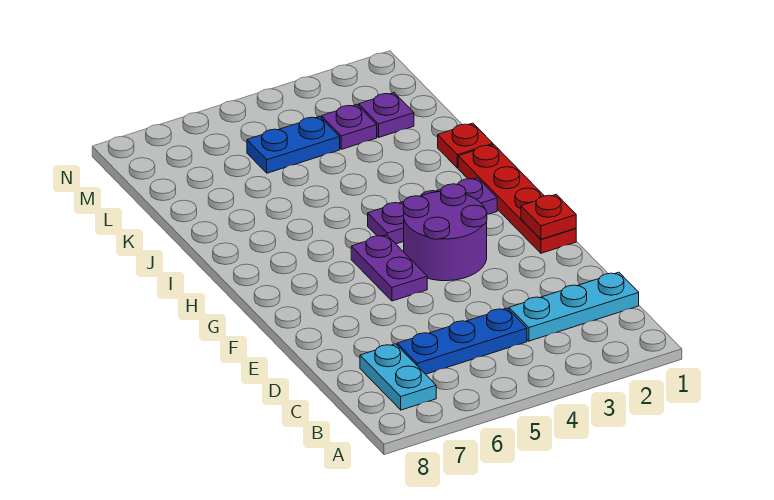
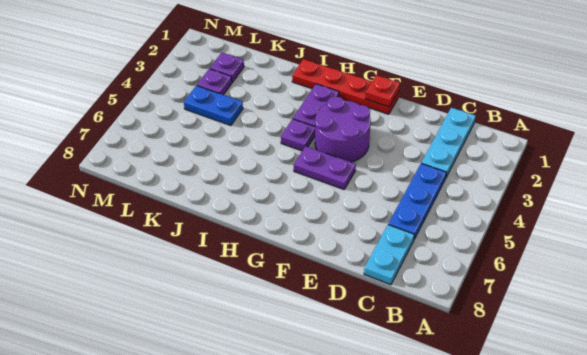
cyan plate B7:C7 level 1 -> cyan plate C7:C8 level 1
red plate J1 level 1 -> none
blue plate L4:L5 level 1 -> blue plate K4:L4 level 1

